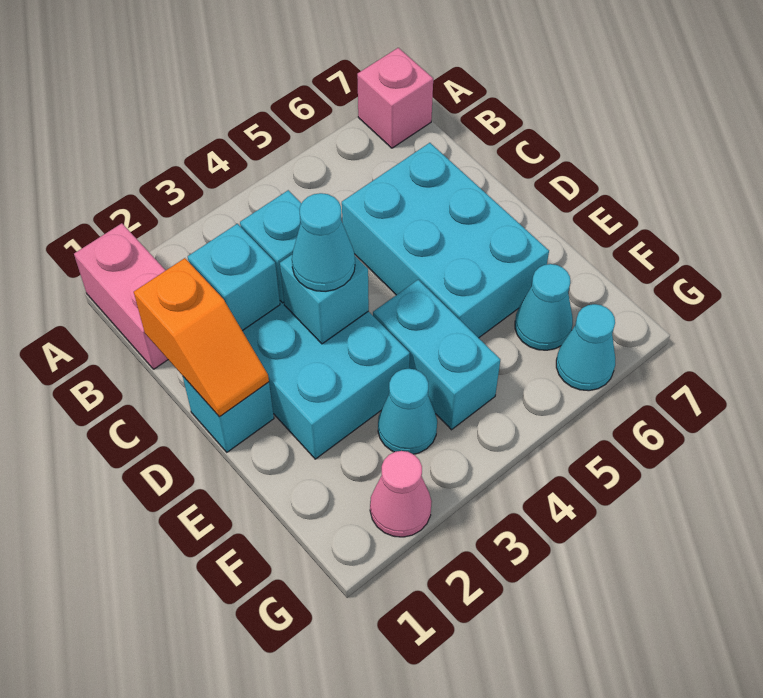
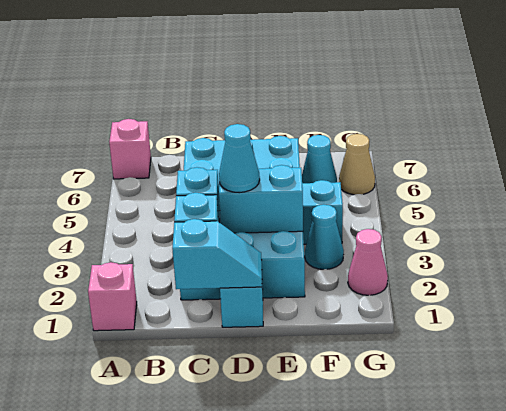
pink brick A1:B1 level 1 -> pink brick A1 level 1
orange slope C1:D1 level 2 top C -> cyan slope C1:D1 level 2 top C
cyan brick D3 level 2 -> cyan brick D3:E3 level 2
cyan cone G6 level 1 -> tan cone G6 level 1

